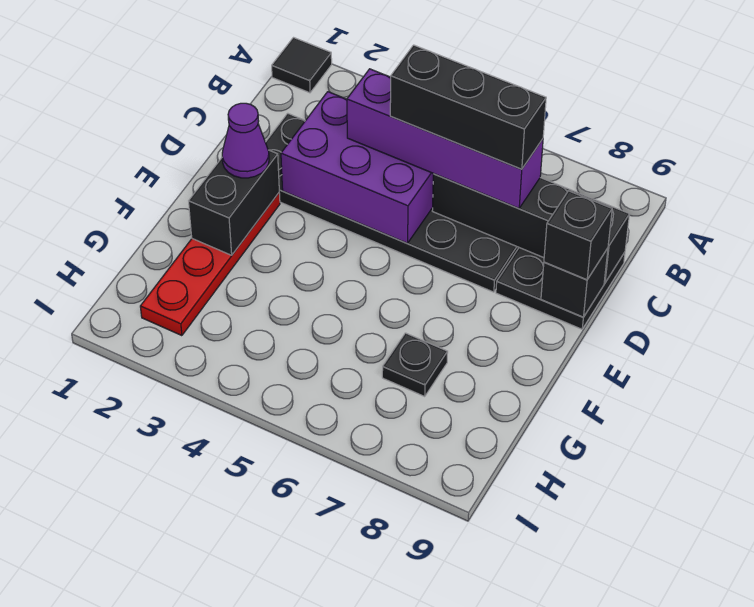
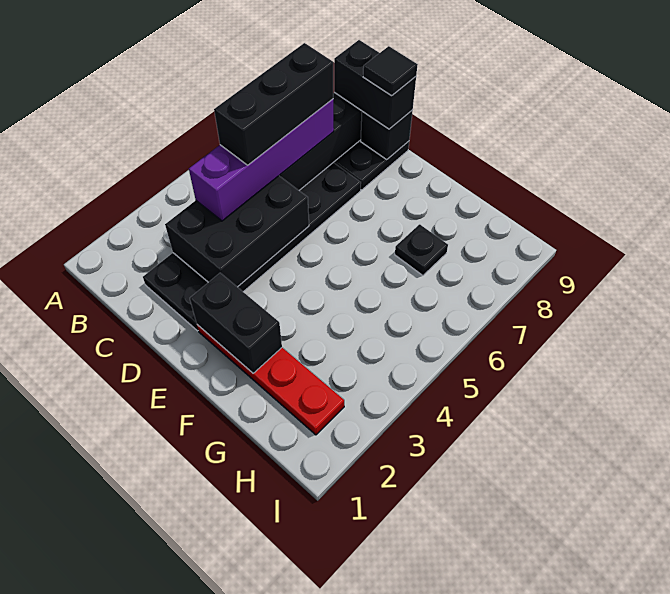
black tile A1 level 1 -> black tile D9 level 4
purple brick C3:D5 level 2 -> black brick C3:D5 level 2
black brick D9 level 3 -> black brick C9:D9 level 3
purple cone E2 level 3 -> none

